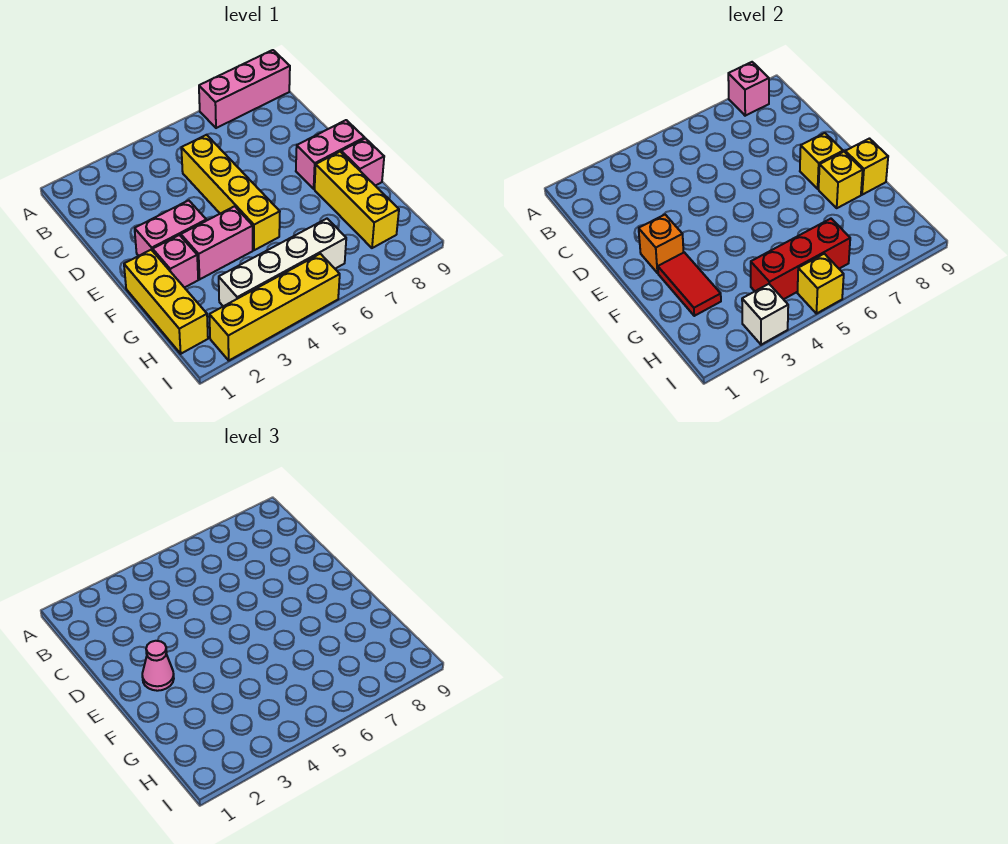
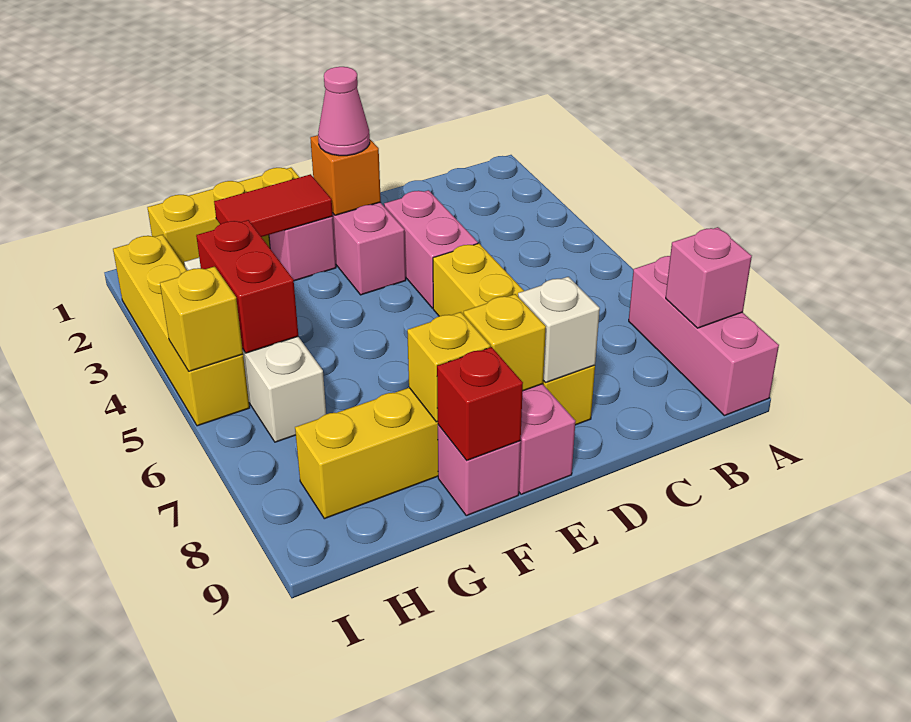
yellow brick C5:F5 level 1 -> yellow brick D5:D8 level 1
pink brick F3:F4 level 1 -> pink brick D3:D4 level 1
yellow brick F9 level 2 -> red brick F9 level 2
red brick H4:H6 level 2 -> red brick H4:H5 level 2
white brick I3 level 2 -> white brick D8 level 2

